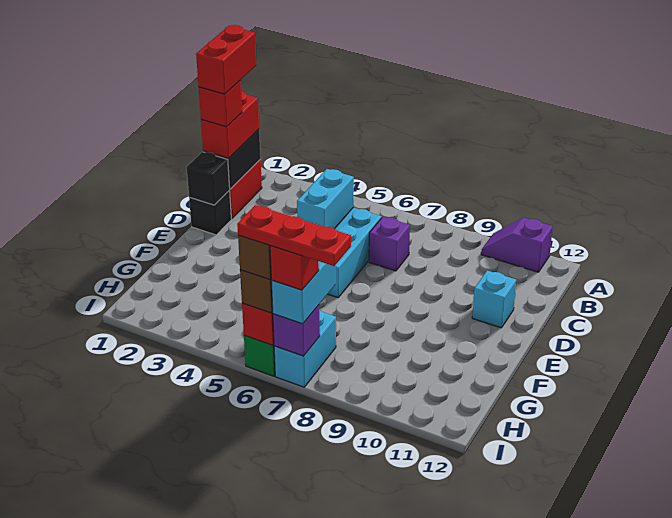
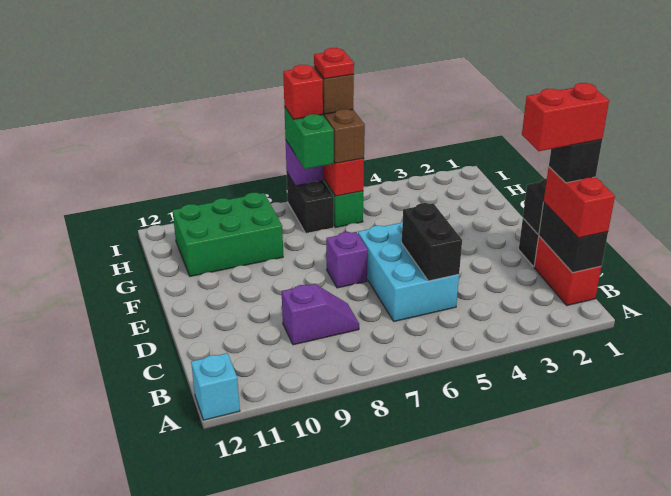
purple slope A10:A11 level 1 top 11 -> purple slope C8:C9 level 1 top 9
red brick B1:C1 level 5 -> red brick C1:C2 level 5
red brick C1 level 4 -> black brick C1 level 4
cyan brick C5:D5 level 2 -> black brick C5:D5 level 2
purple brick C7 level 1 -> purple brick E7 level 1
cyan brick D11 level 1 -> cyan brick A12 level 1
none -> green brick G9:H11 level 1
cyan brick H7:I7 level 1 -> black brick H7:I7 level 1
cyan brick H7:I7 level 3 -> green brick H7:I7 level 3
red plate I6:I8 level 5 -> red plate I6 level 5

